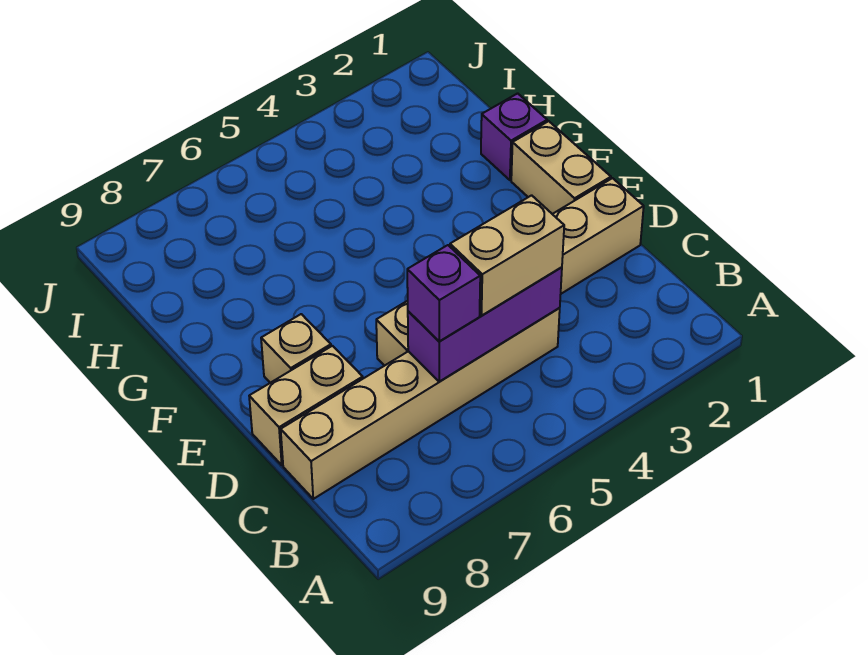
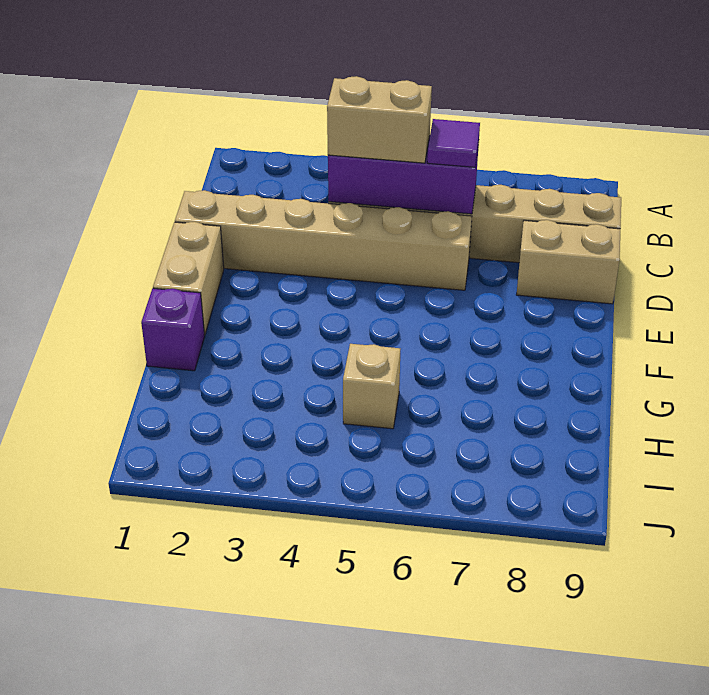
purple brick C6 level 3 -> purple tile C6 level 3
tan brick E8 level 1 -> tan brick H5 level 1

